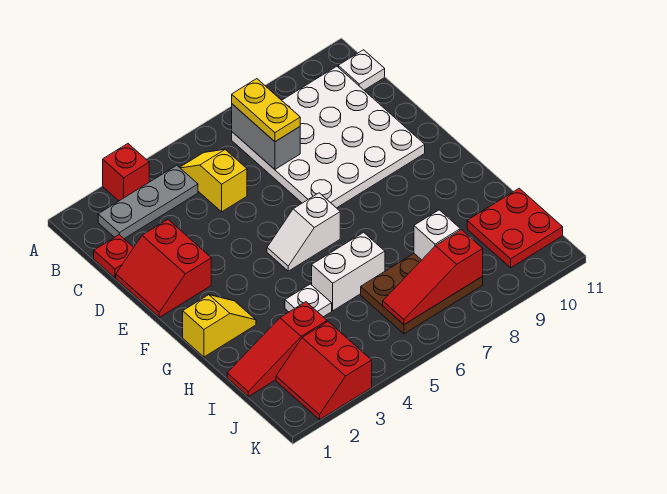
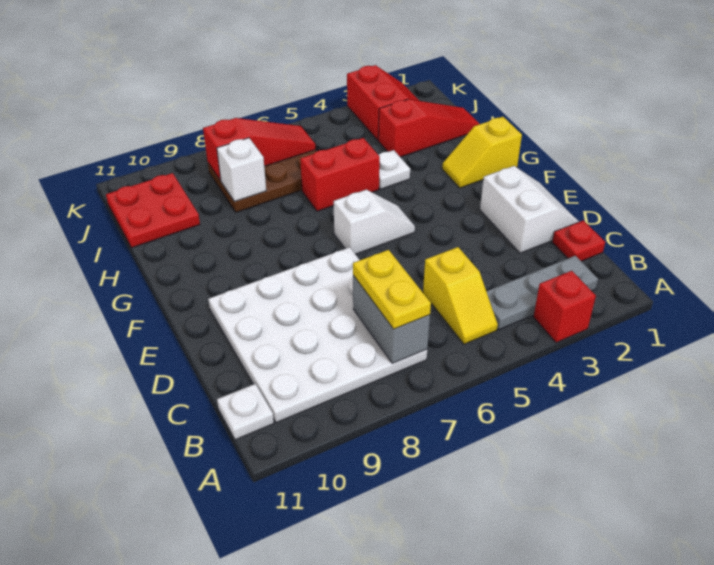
red slope D1:E2 level 1 top 2 -> white slope D1:E2 level 1 top 2
white brick H5:H6 level 1 -> red brick H5:H6 level 1

